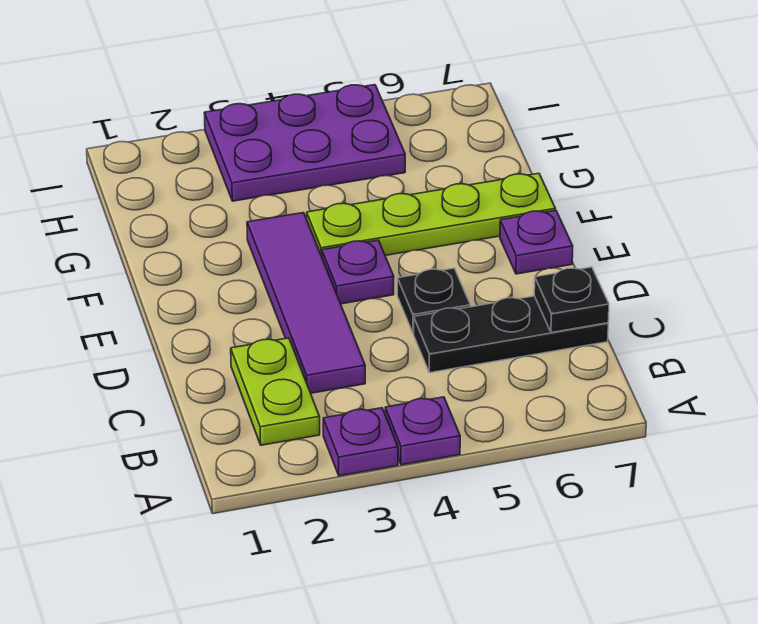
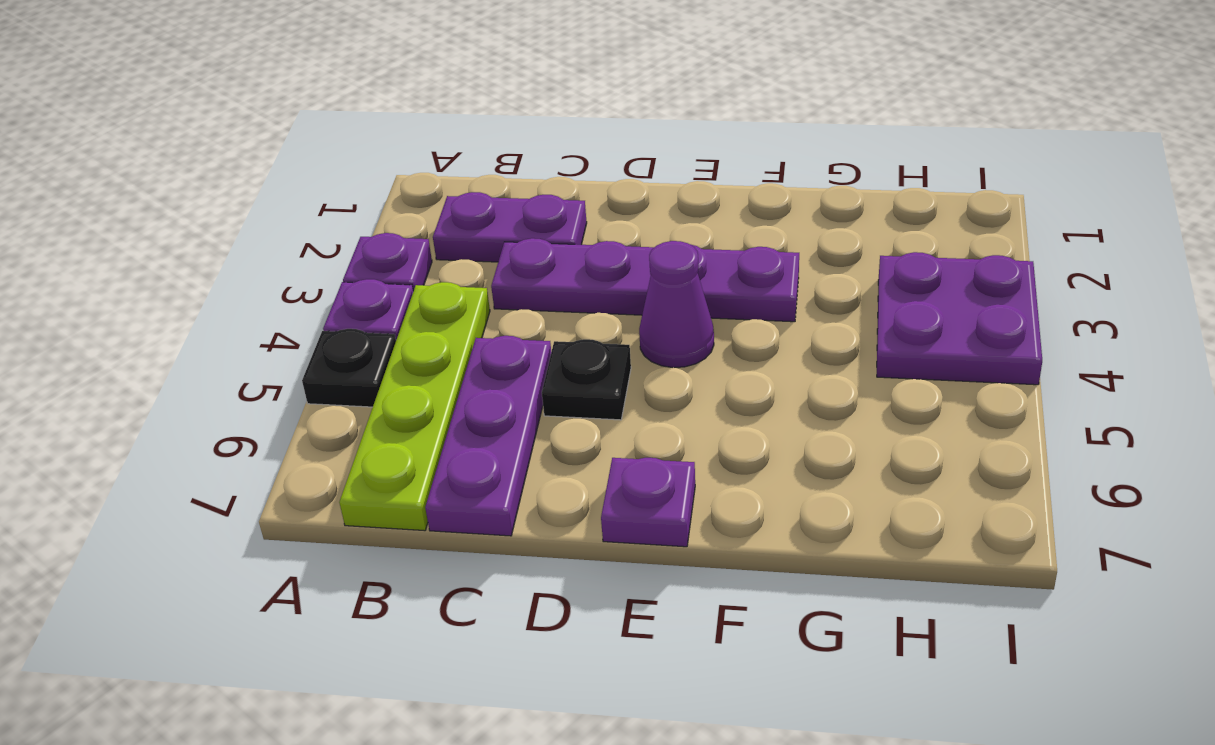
lime plate B2:C2 level 1 -> purple plate B2:C2 level 1
purple tile C3:F3 level 1 -> purple plate C3:F3 level 1
black plate C5:C7 level 1 -> purple plate C5:C7 level 1
black plate C7 level 2 -> black plate A5 level 1
purple plate E4 level 1 -> purple cone E4 level 1
lime plate F4:F7 level 1 -> lime plate B4:B7 level 1
purple plate H3:I5 level 1 -> purple plate H3:I4 level 1

